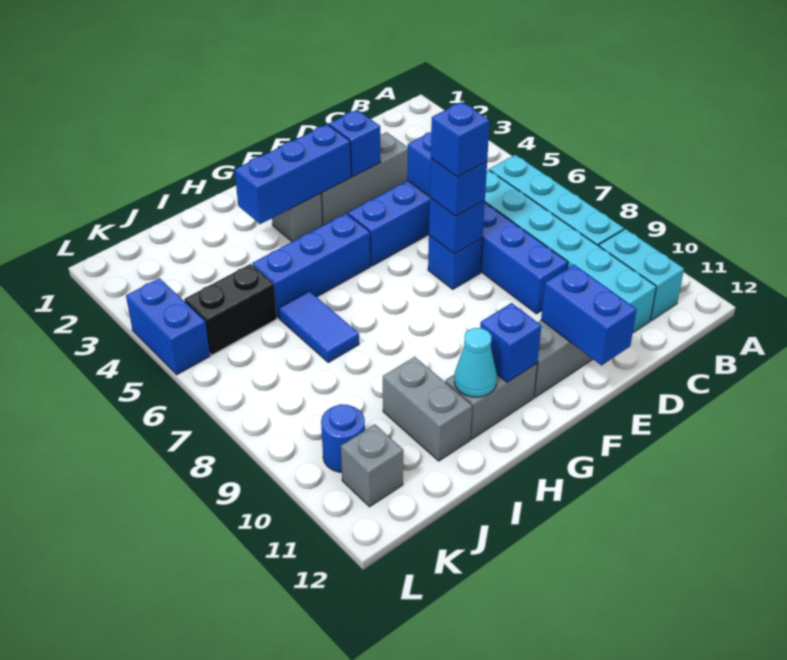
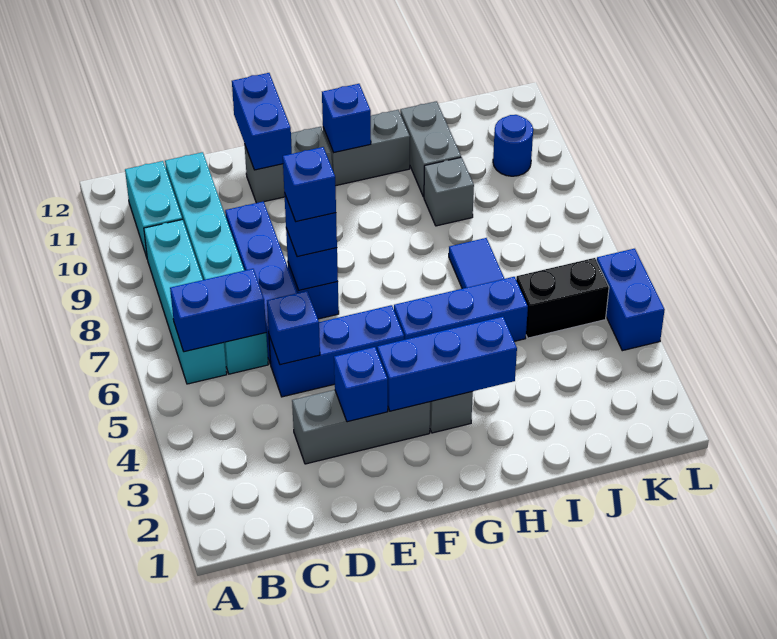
none -> blue brick B6:C6 level 2
cyan cone H11 level 2 -> none
grey brick K11 level 1 -> grey brick I9 level 1

